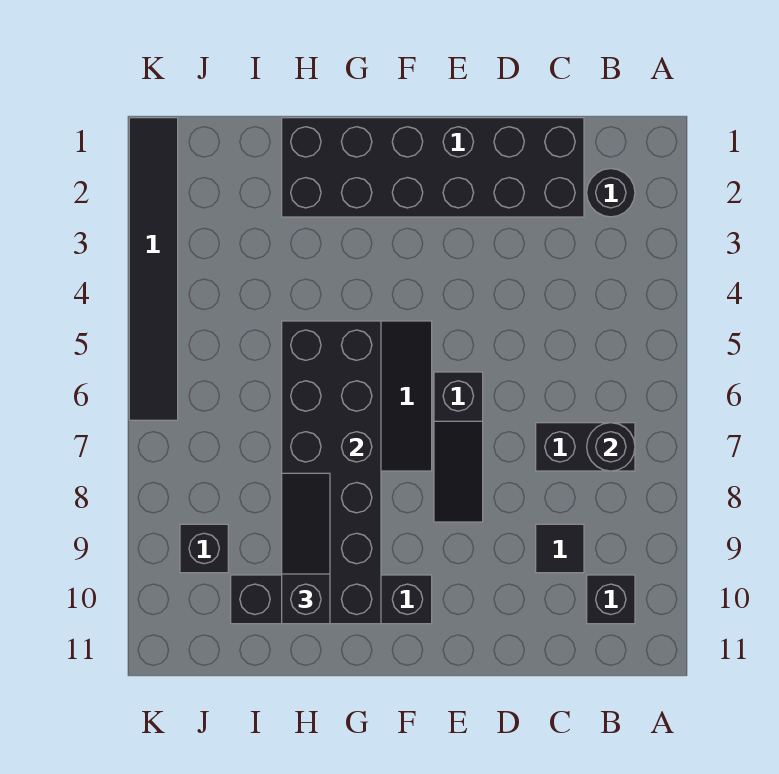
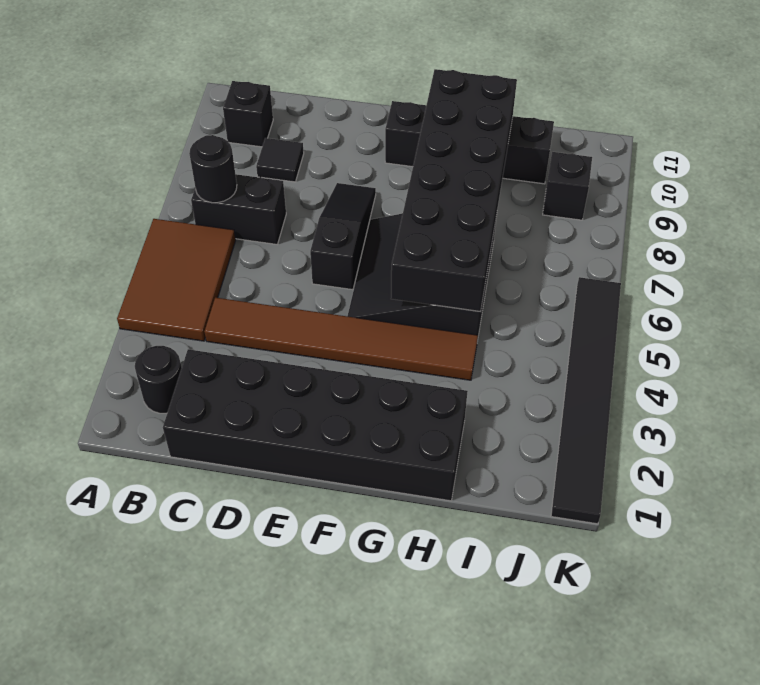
none -> brown tile A4:B6 level 1
none -> brown tile C4:H4 level 1
black slope H8:H10 level 3 top 10 -> none

